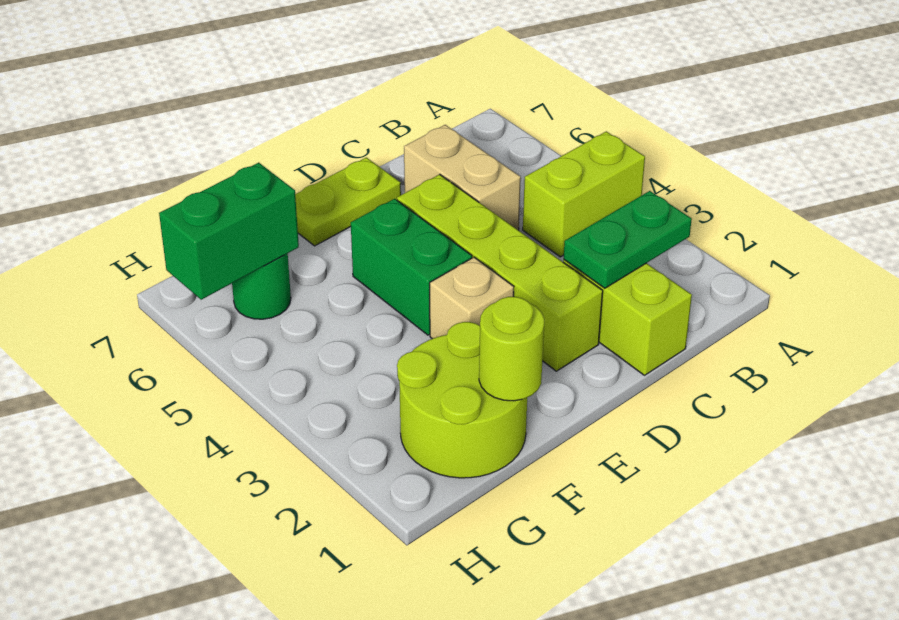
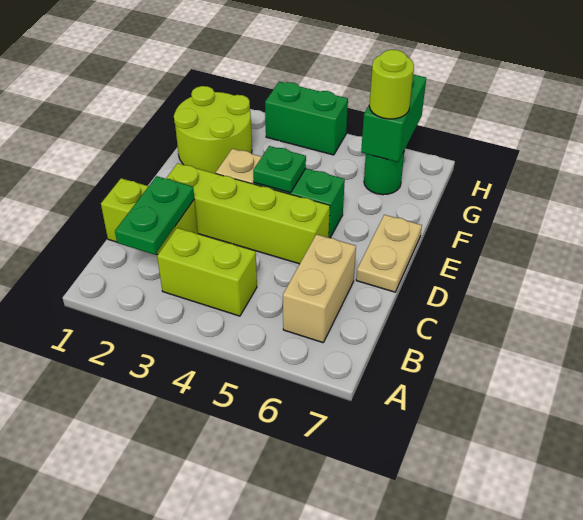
lime brick A4:B4 level 1 -> lime brick B3:B4 level 1
tan brick C5:C6 level 1 -> tan brick B6:C6 level 1
lime plate D7:E7 level 1 -> tan plate D7:E7 level 1
none -> green plate E4 level 2
lime round brick F1 level 2 -> lime round brick G6 level 3
none -> green brick H3:H4 level 1

